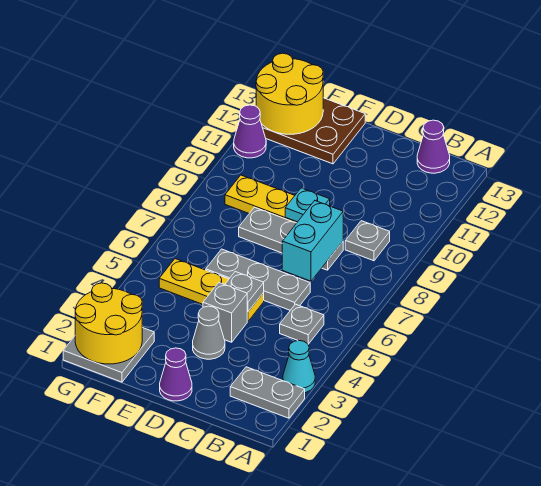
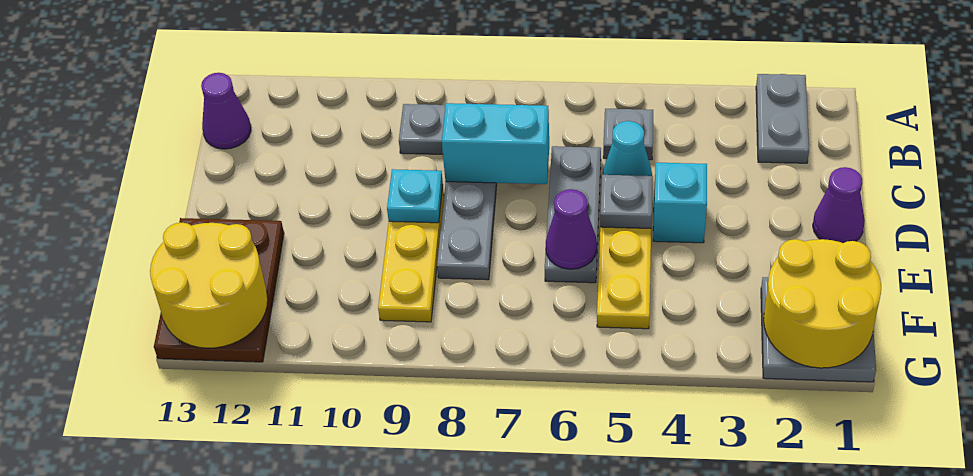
cyan cone A3 level 1 -> cyan cone C5 level 1
grey cone D3 level 1 -> none
grey brick D4 level 1 -> cyan brick D4 level 1
purple cone G11 level 1 -> purple cone E6 level 2

